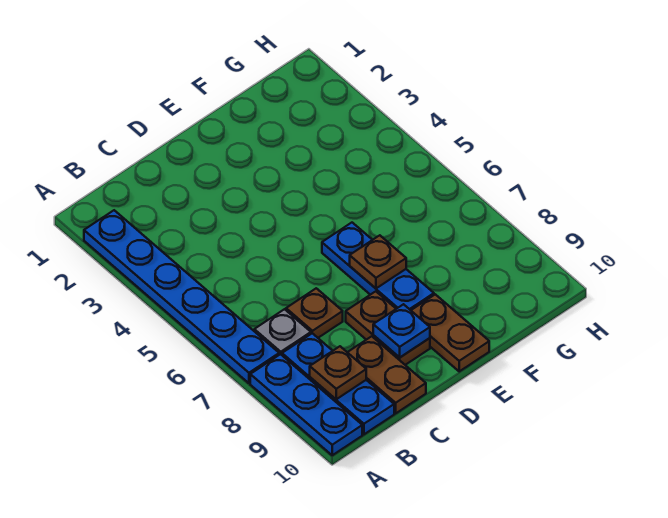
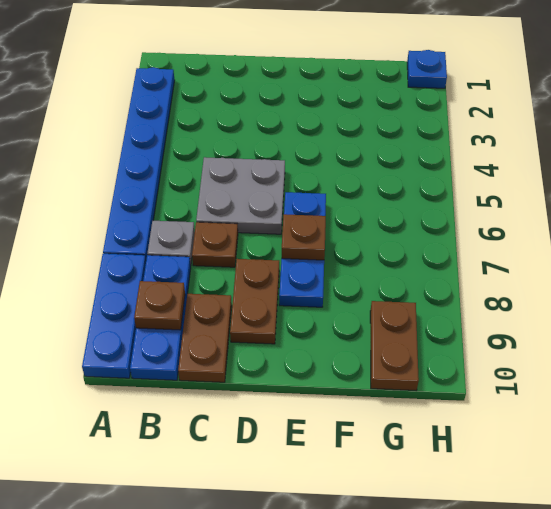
none -> grey plate C5:D6 level 1
blue plate D9 level 2 -> blue plate H1 level 1
brown plate E9:E10 level 1 -> brown plate G9:G10 level 1

